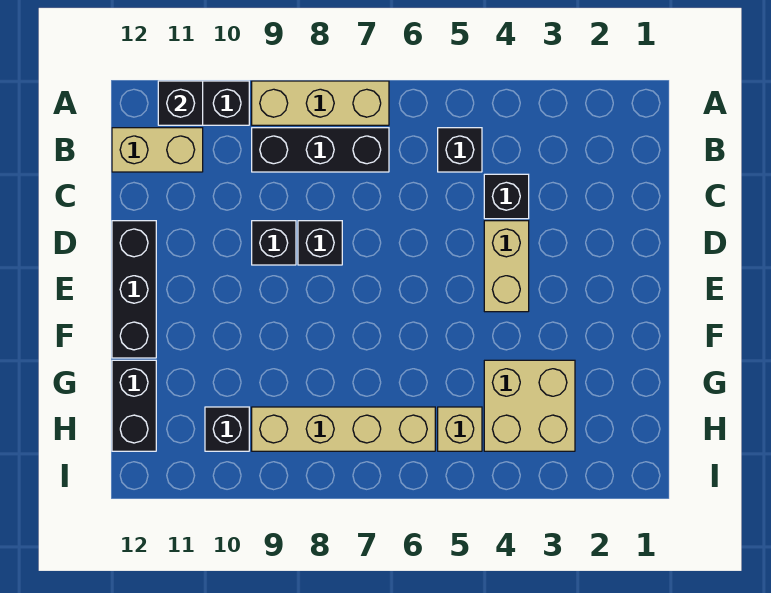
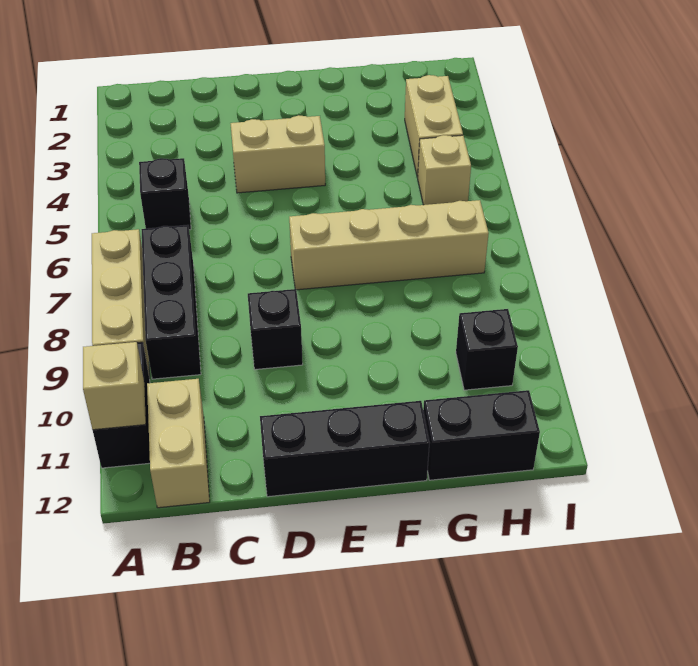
black brick A11 level 2 -> tan brick A11 level 2
black brick C4 level 1 -> none
black brick D8 level 1 -> none
tan brick G3:H4 level 1 -> tan brick H3:H4 level 1
tan brick H6:H9 level 1 -> tan brick E7:H7 level 1

